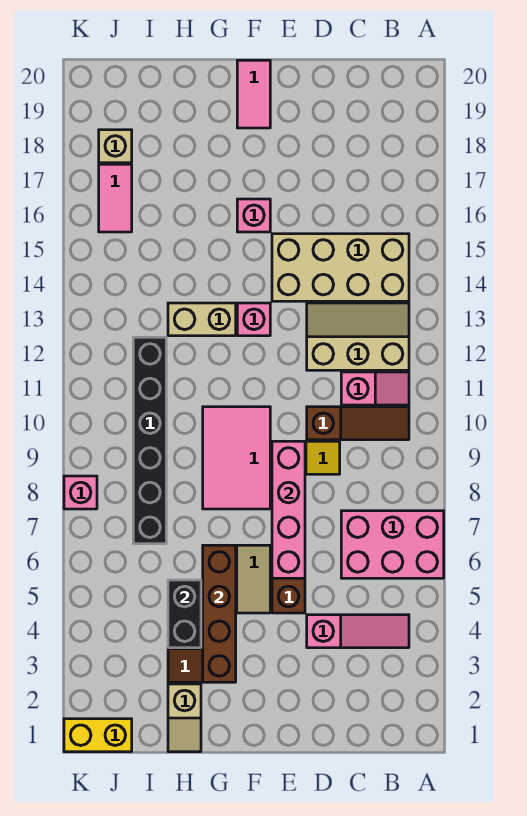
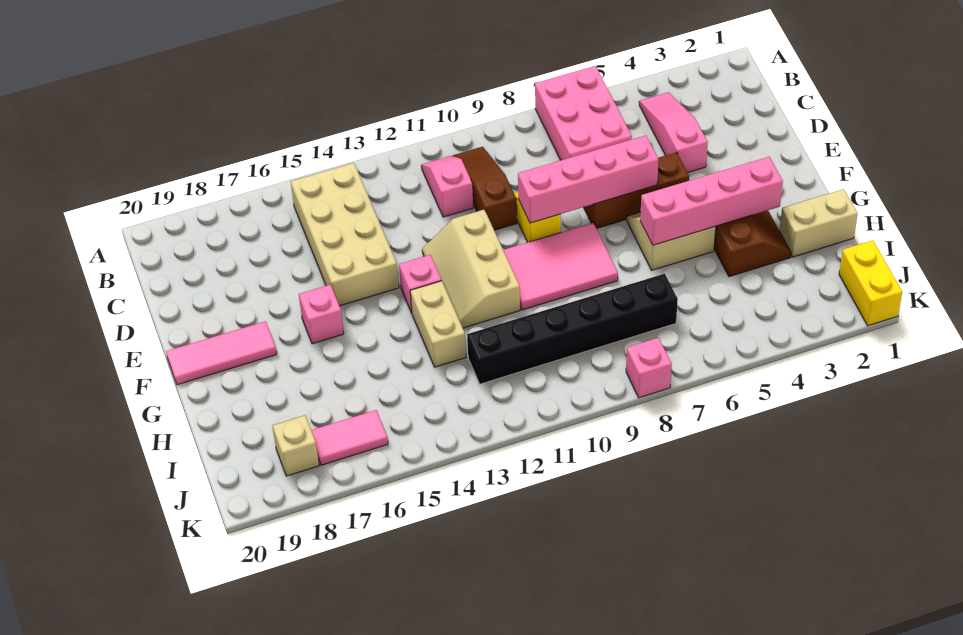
tan slope B12:D13 level 1 top 12 -> tan slope E11:G12 level 1 top 11
pink tile F19:F20 level 1 -> pink tile F18:F20 level 1
brown brick G3:G6 level 2 -> pink brick G3:G6 level 2
tan slope H1:H2 level 1 top 2 -> tan brick H1:H2 level 1
black brick H4:H5 level 2 -> none

